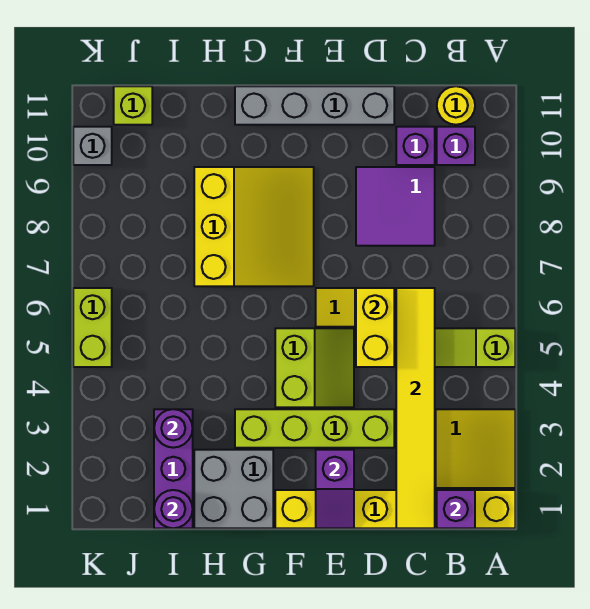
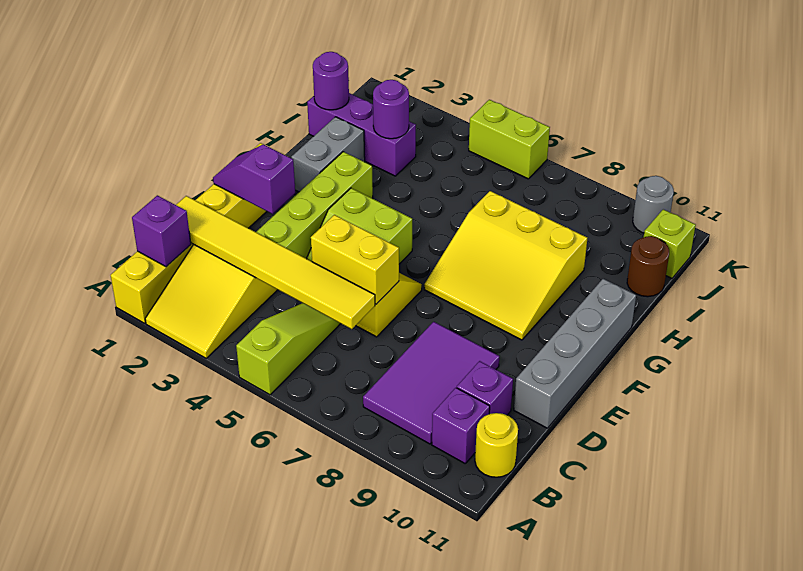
purple tile C8:D9 level 1 -> purple tile B8:D9 level 1
grey brick G1:H2 level 1 -> grey brick G2:H2 level 1
none -> brown round brick I11 level 1
grey brick K10 level 1 -> grey round brick K10 level 1

